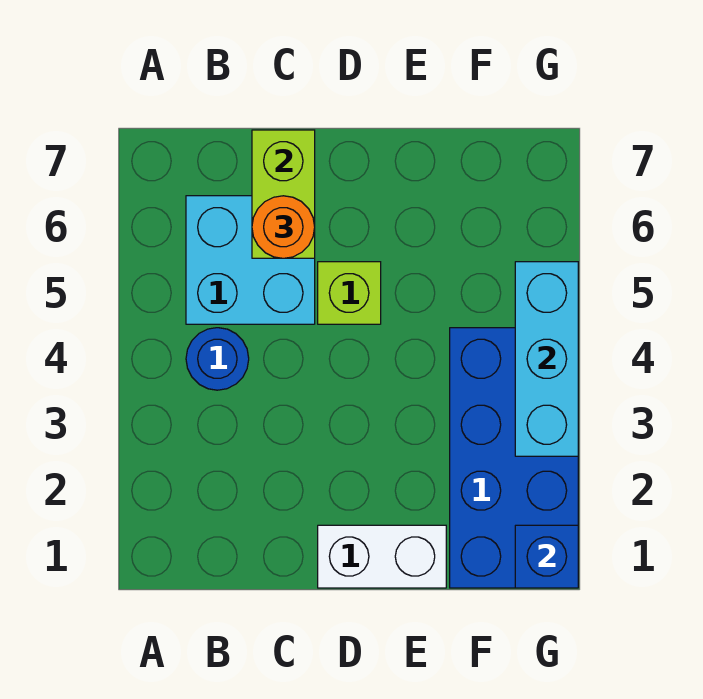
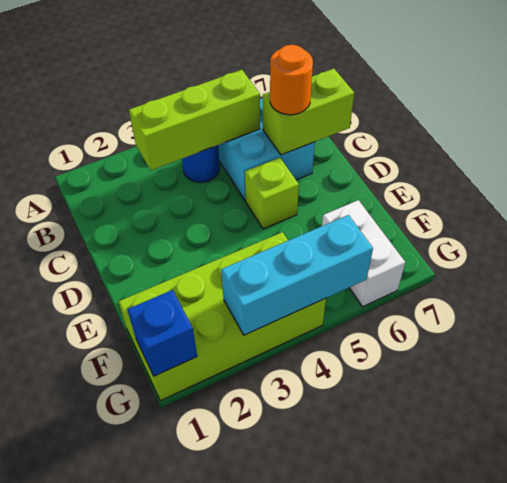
none -> lime brick B3:B5 level 2
white brick D1:E1 level 1 -> white brick F6:G6 level 1
blue brick F1:G4 level 1 -> lime brick F1:G4 level 1

